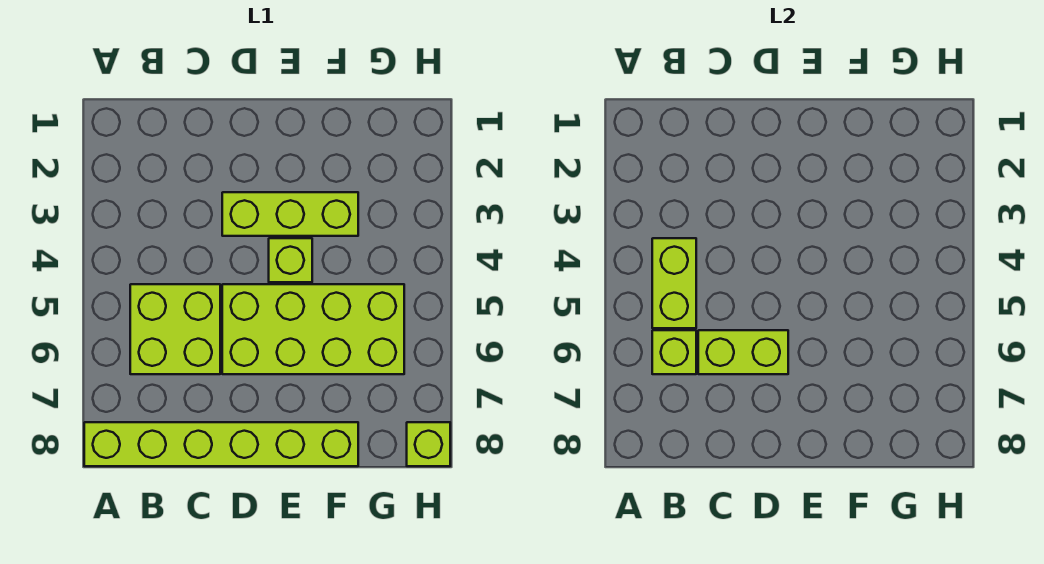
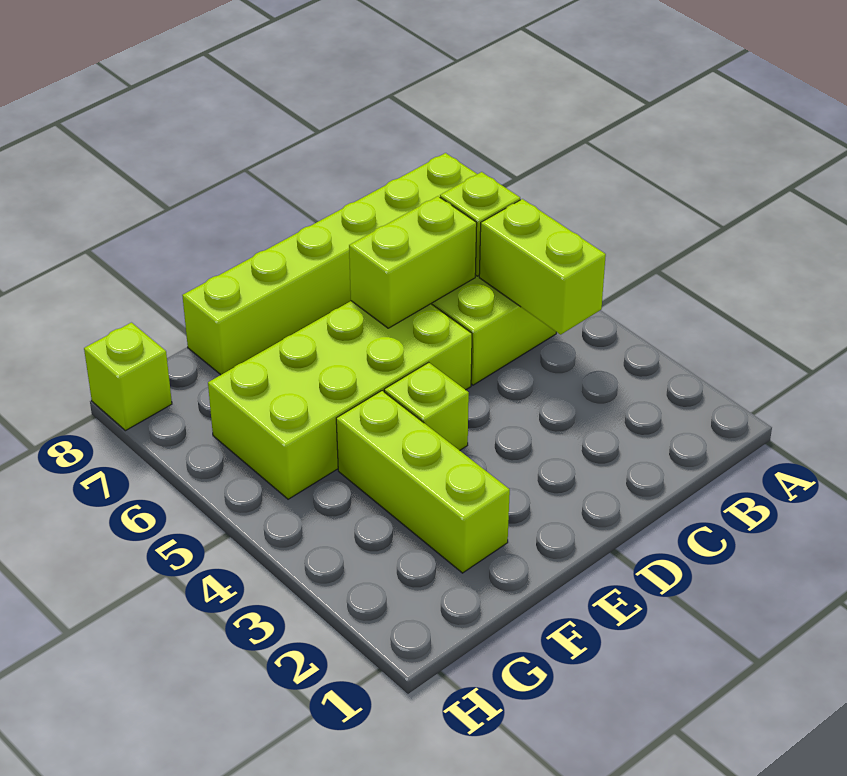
lime brick D3:F3 level 1 -> lime brick F2:F4 level 1

